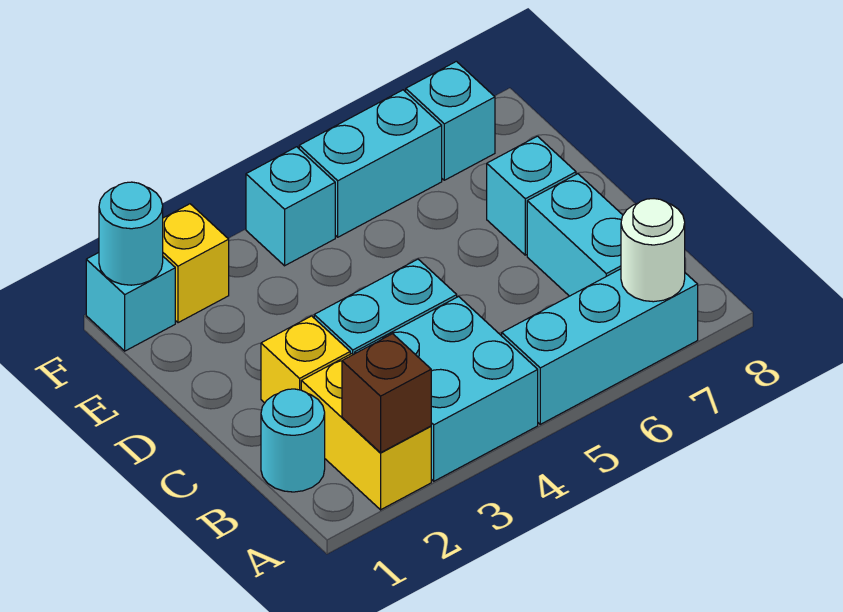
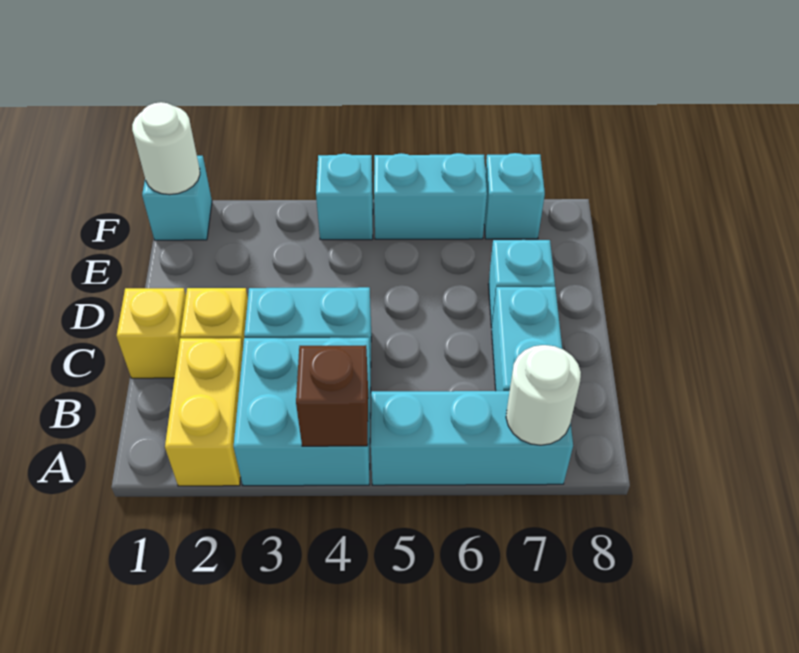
brown brick A2 level 2 -> brown brick A4 level 2
cyan round brick B1 level 1 -> none
cyan round brick F1 level 2 -> white round brick F1 level 2
yellow brick F2 level 1 -> yellow brick C1 level 1

